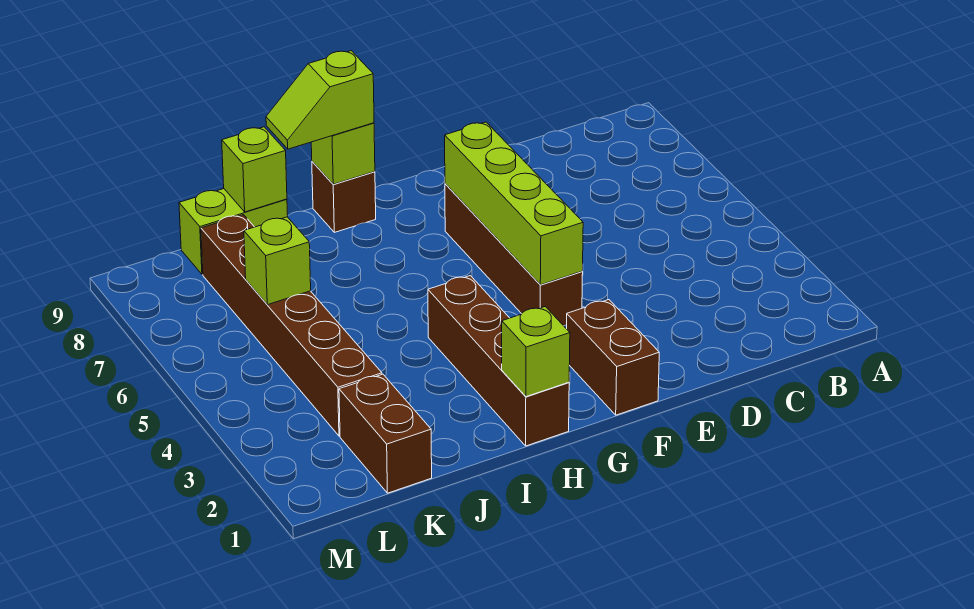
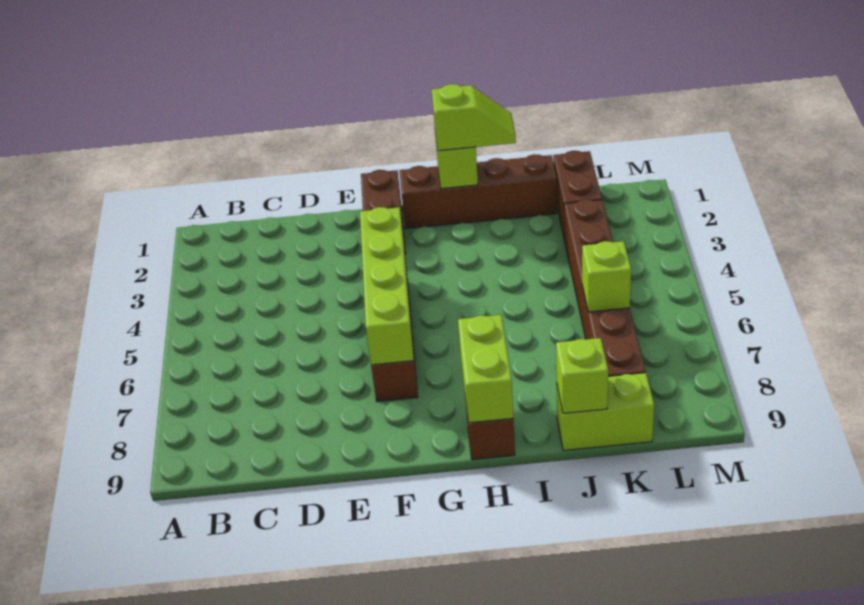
brown brick H1:H4 level 1 -> brown brick G1:J1 level 1
lime brick H9 level 2 -> lime brick H8:H9 level 2
lime slope H9:I9 level 3 top H -> lime slope H1:I1 level 3 top H

